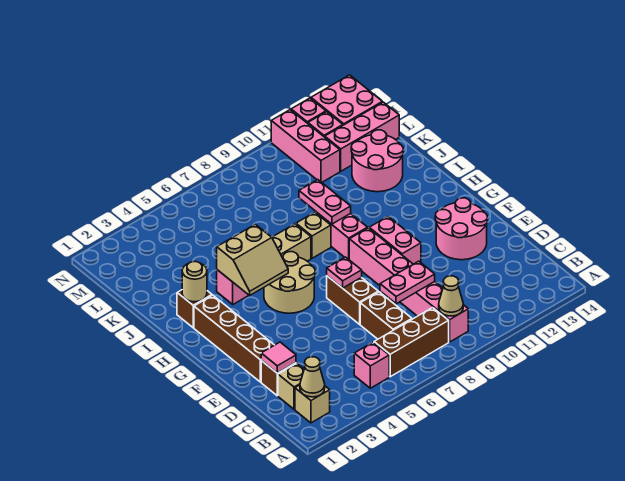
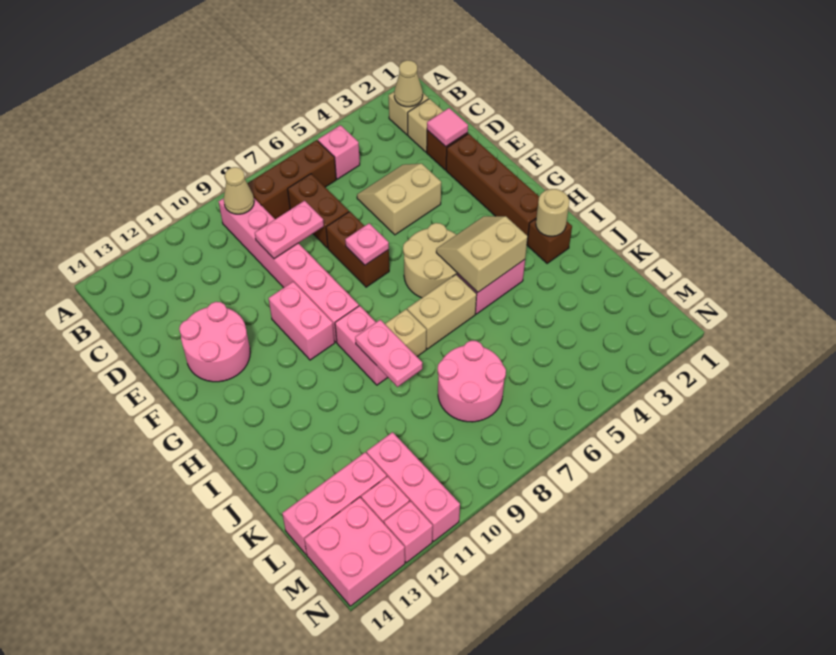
none -> tan slope D4:E5 level 1 top E
pink round brick J12:K13 level 1 -> pink round brick K7:L8 level 1

